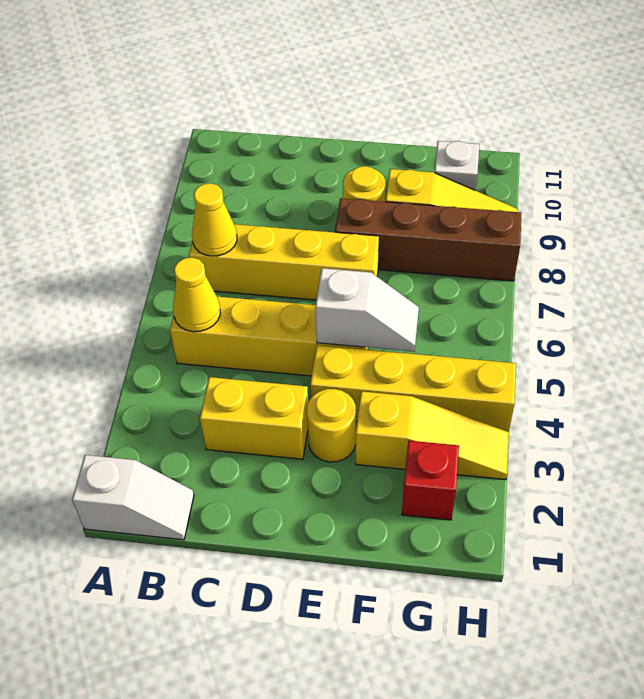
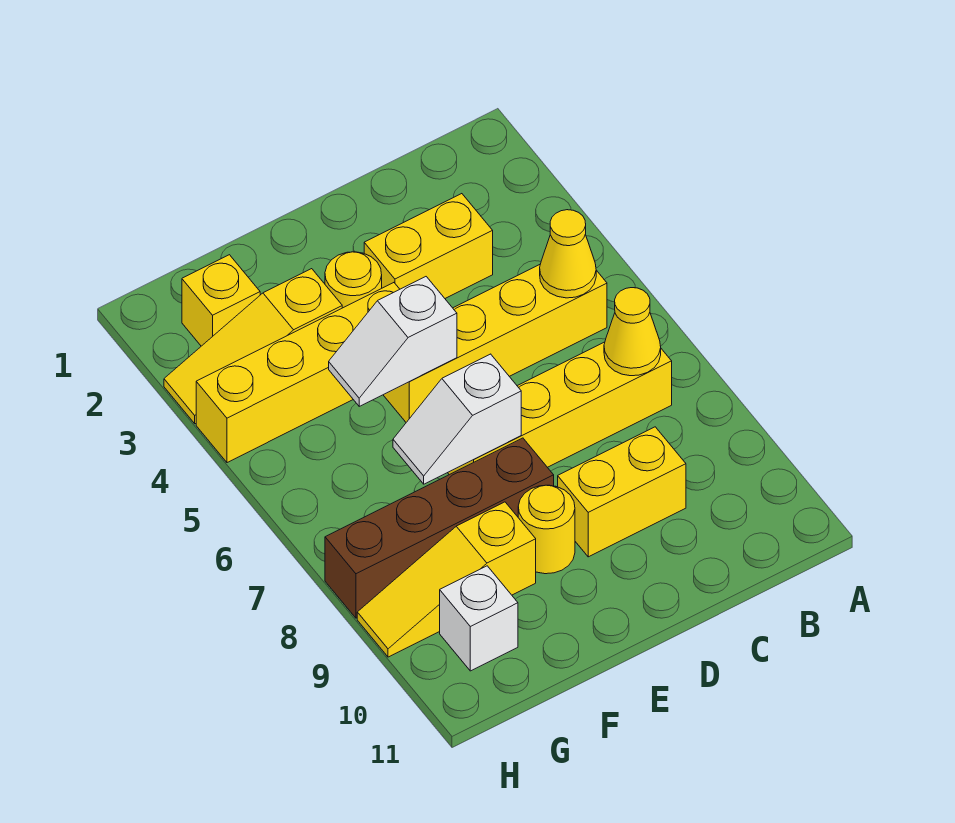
white slope A1:B1 level 1 top A -> white slope E7:F7 level 2 top E
none -> yellow brick C9:D9 level 1
red brick G2 level 1 -> yellow brick G2 level 1

